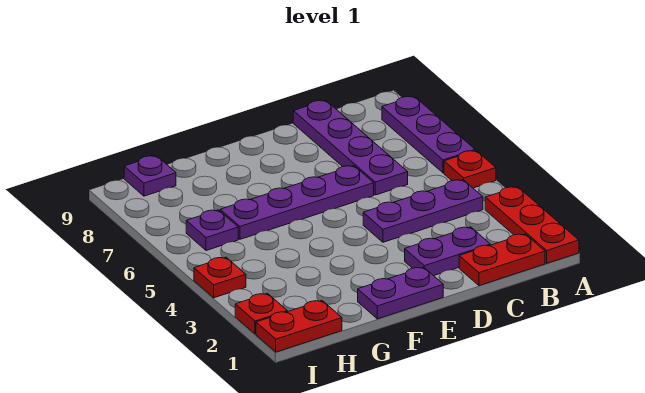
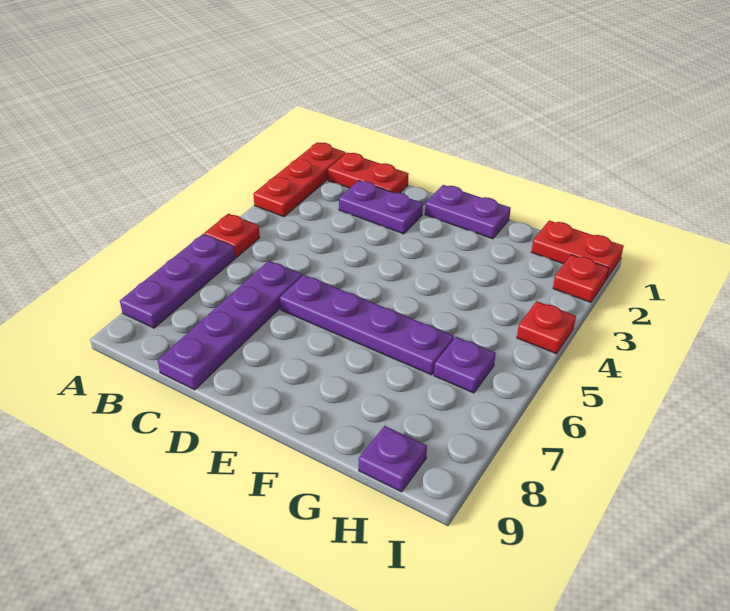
purple plate B4:D4 level 1 -> none

